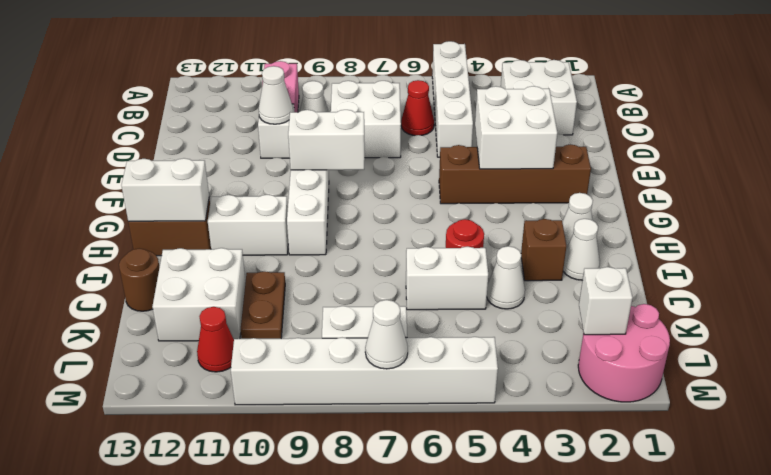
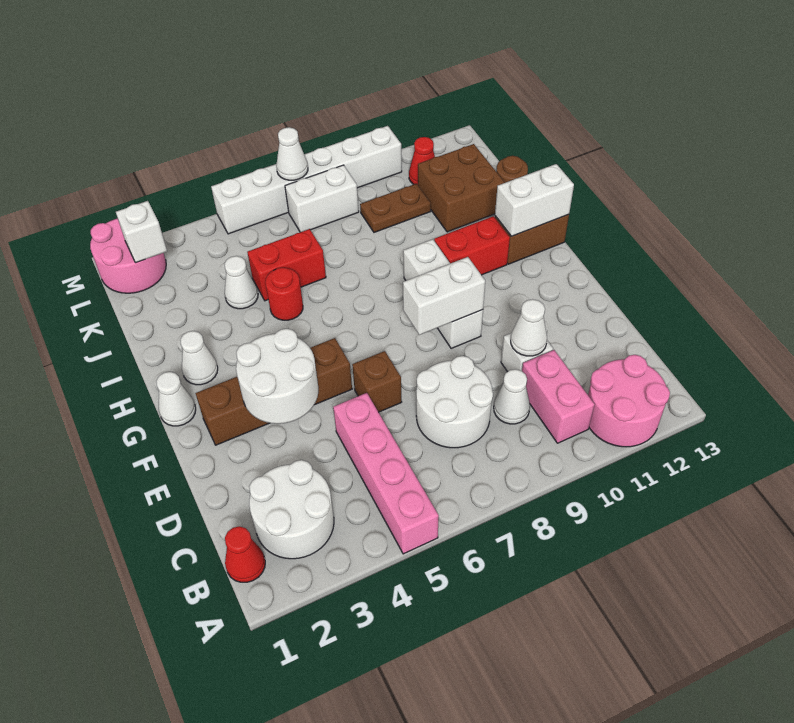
white brick A5:D5 level 1 -> pink brick A5:D5 level 1
none -> pink round brick A11:B12 level 1
white brick B2:C3 level 1 -> white round brick B2:C3 level 1
red cone C6 level 1 -> red cone B1 level 1
white brick C7:D8 level 1 -> white round brick C7:D8 level 1
white brick E3:F4 level 2 -> white round brick E3:F4 level 2
white brick H10:H11 level 1 -> red brick H10:H11 level 1
white cone I2 level 1 -> white cone G1 level 1
brown brick I3 level 1 -> brown brick E6 level 1
white brick J5:J6 level 1 -> red brick J5:J6 level 1
brown plate J10:K10 level 1 -> brown plate K9:K10 level 1
white brick J11:K12 level 1 -> brown brick J11:K12 level 1

